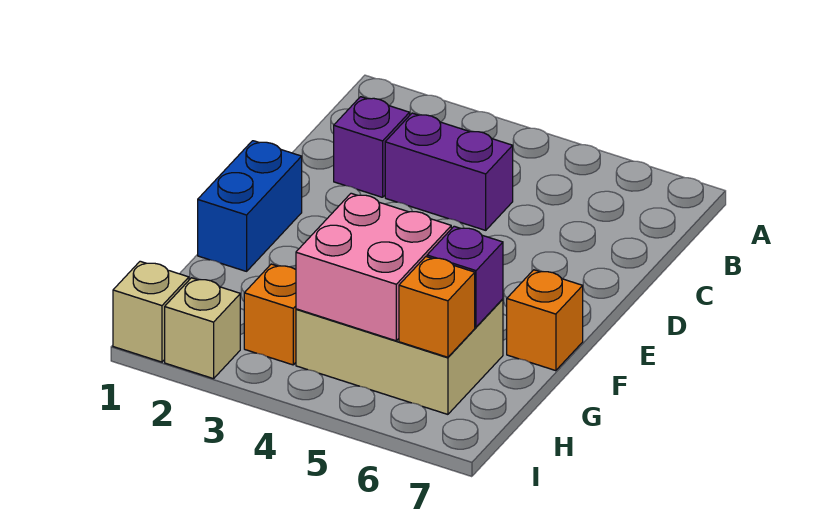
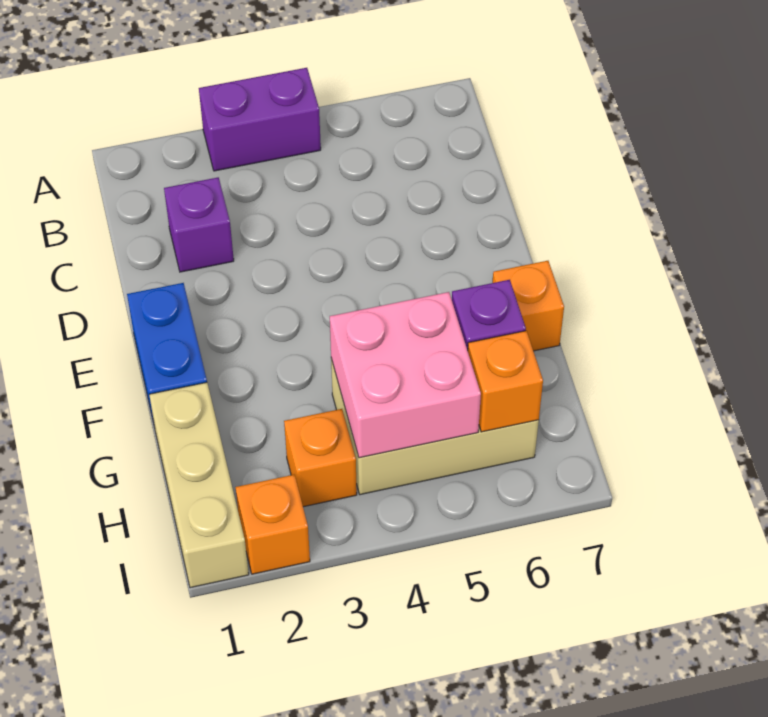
purple brick C3:C4 level 1 -> purple brick A3:A4 level 1
tan brick I1 level 1 -> tan brick G1:I1 level 1
tan brick I2 level 1 -> orange brick I2 level 1

